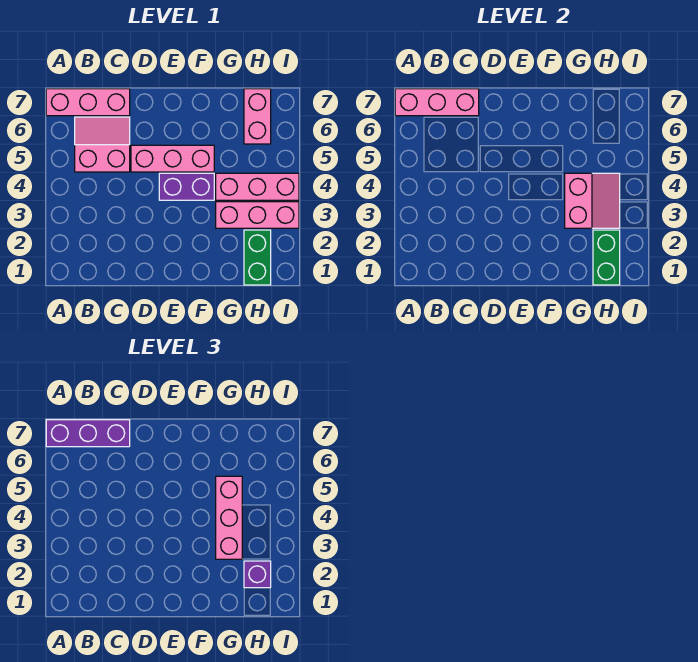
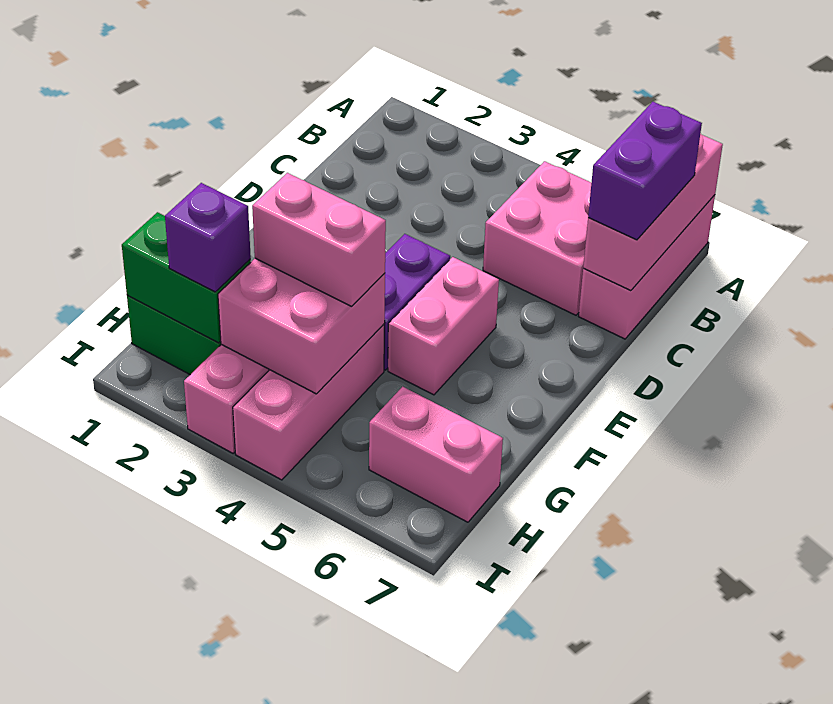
purple brick A7:C7 level 3 -> purple brick B7:C7 level 3
pink slope B5:C6 level 1 top 5 -> pink brick B5:C6 level 1
pink brick D5:F5 level 1 -> pink brick E5:F5 level 1
pink slope G3:H4 level 2 top G -> pink brick G3:H4 level 2
pink brick G3:G5 level 3 -> pink brick G3:G4 level 3

